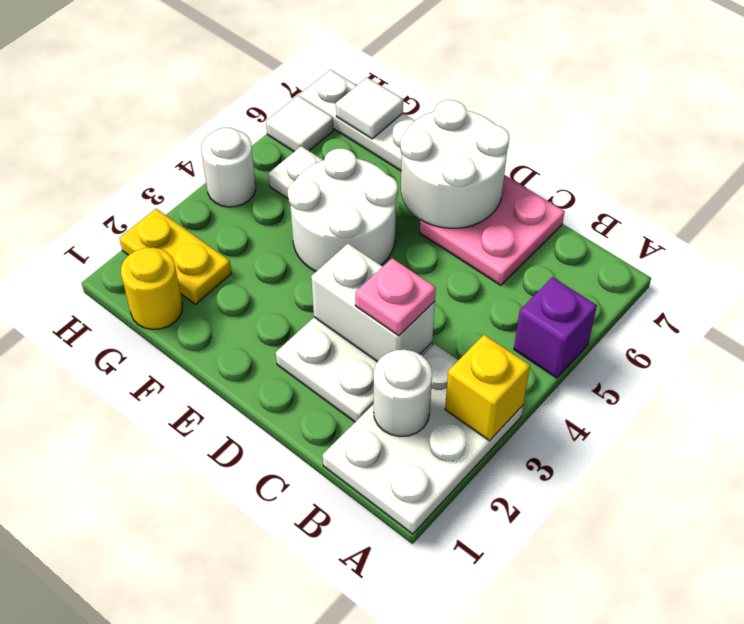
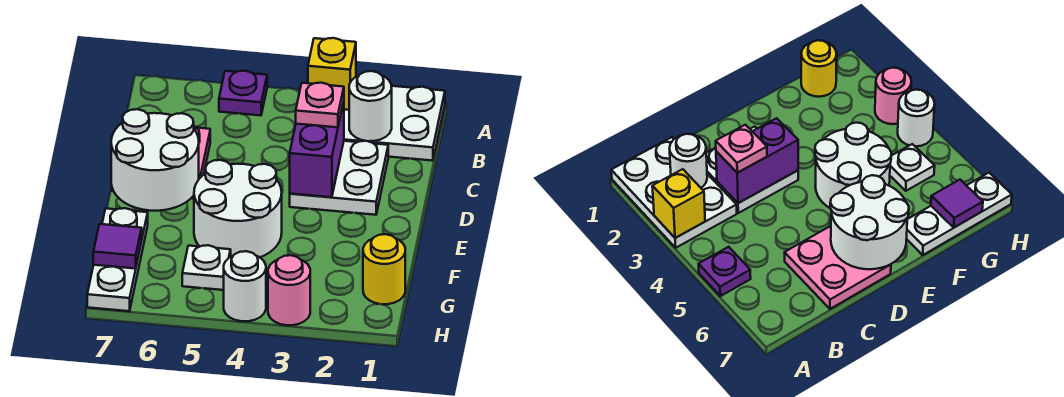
purple brick A5 level 1 -> purple plate A5 level 1
white brick C3:D3 level 2 -> purple brick C3:D3 level 2
yellow plate G2:H2 level 1 -> none
white tile G7 level 2 -> purple tile G7 level 2
none -> pink round brick H3 level 1
white tile H6 level 1 -> none

